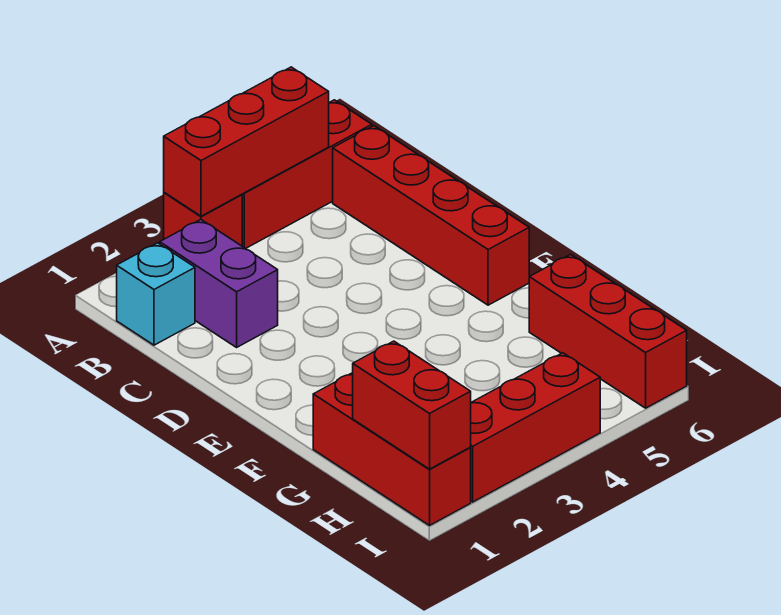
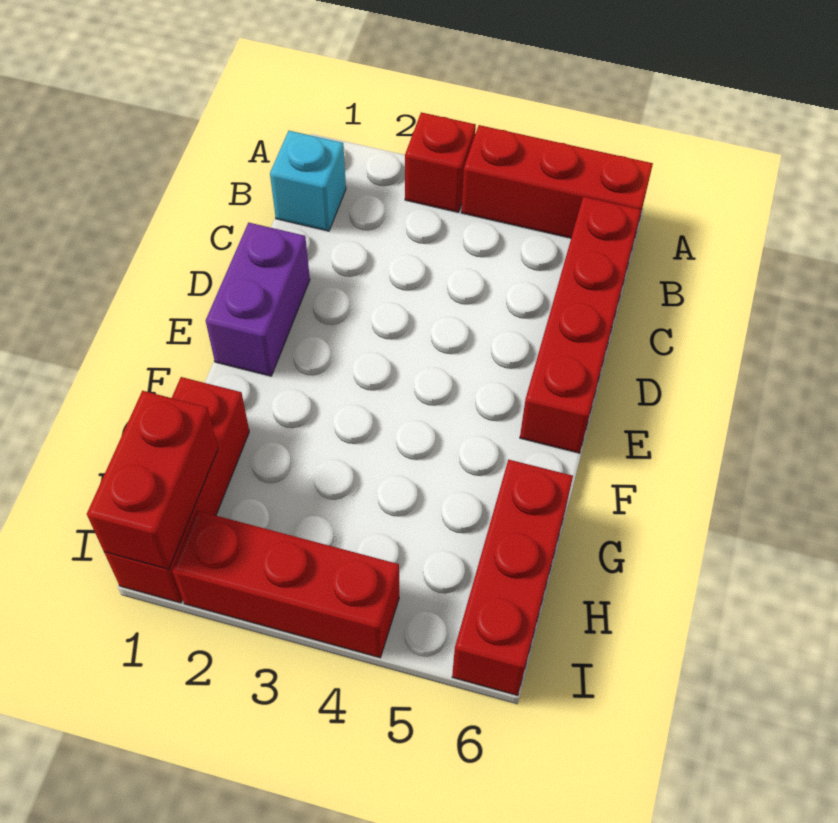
red brick A3:A5 level 2 -> none
purple brick B2:C2 level 1 -> purple brick D1:E1 level 1

